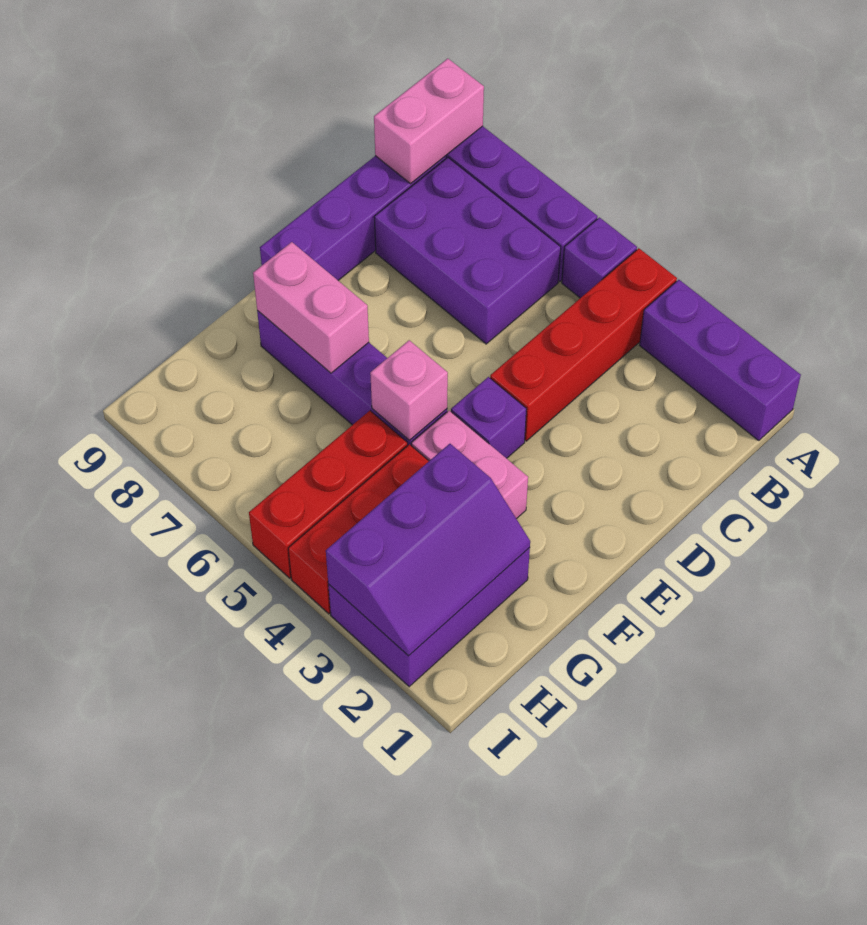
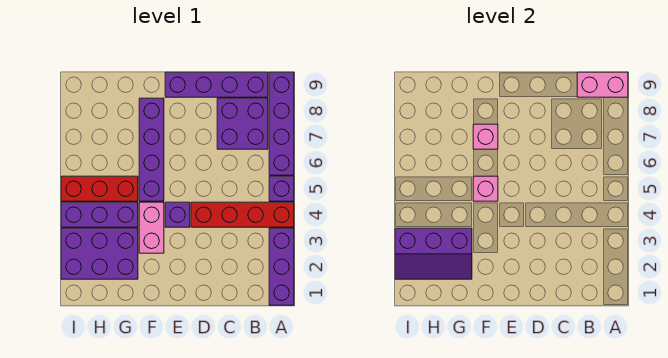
purple brick B6:C8 level 1 -> purple brick B7:C8 level 1
pink brick F7:F8 level 2 -> pink brick F7 level 2
red brick G4:I4 level 1 -> purple brick G4:I4 level 1

